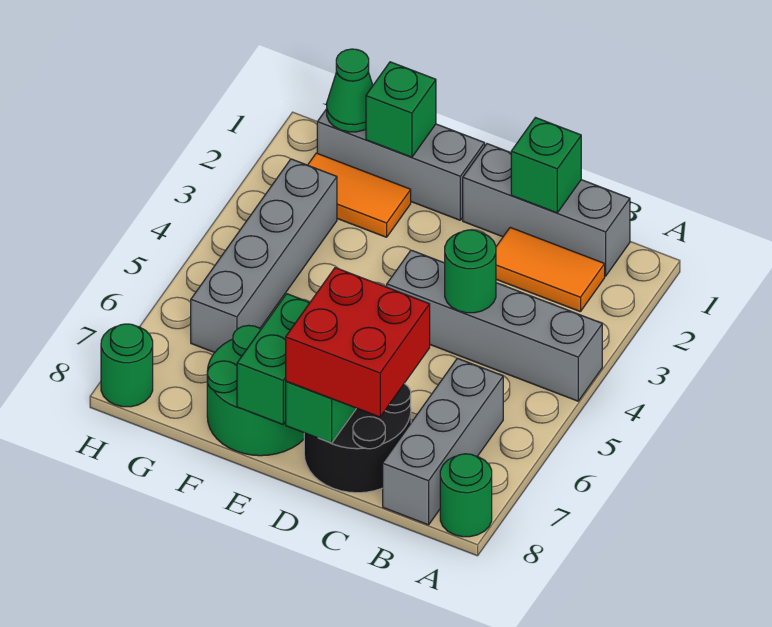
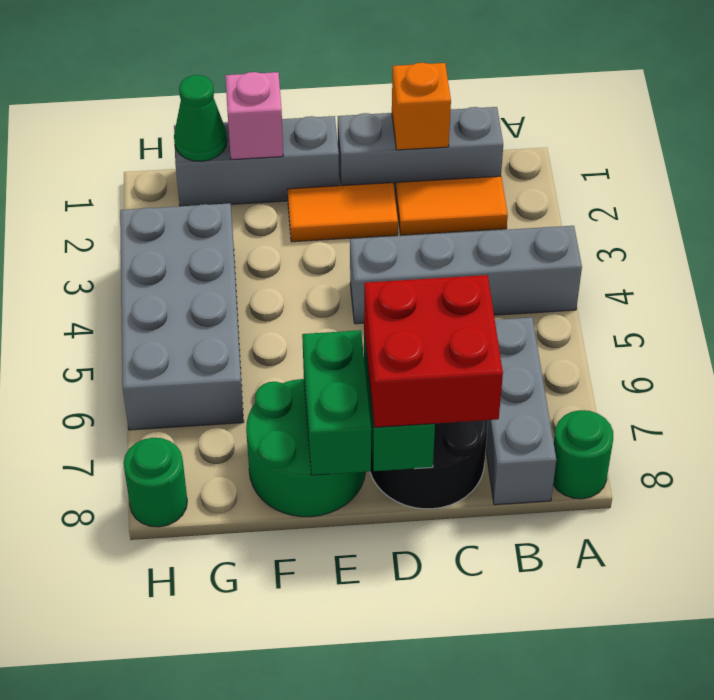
green brick C1 level 2 -> orange brick C1 level 2
green round brick C4 level 2 -> none
green brick F1 level 2 -> pink brick F1 level 2
orange tile F2:G2 level 1 -> orange tile D2:E2 level 1
grey brick G3:G6 level 1 -> grey brick G3:H6 level 1

